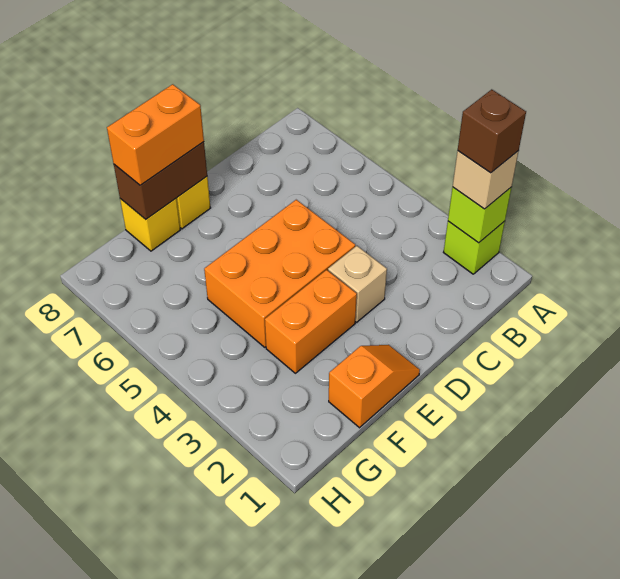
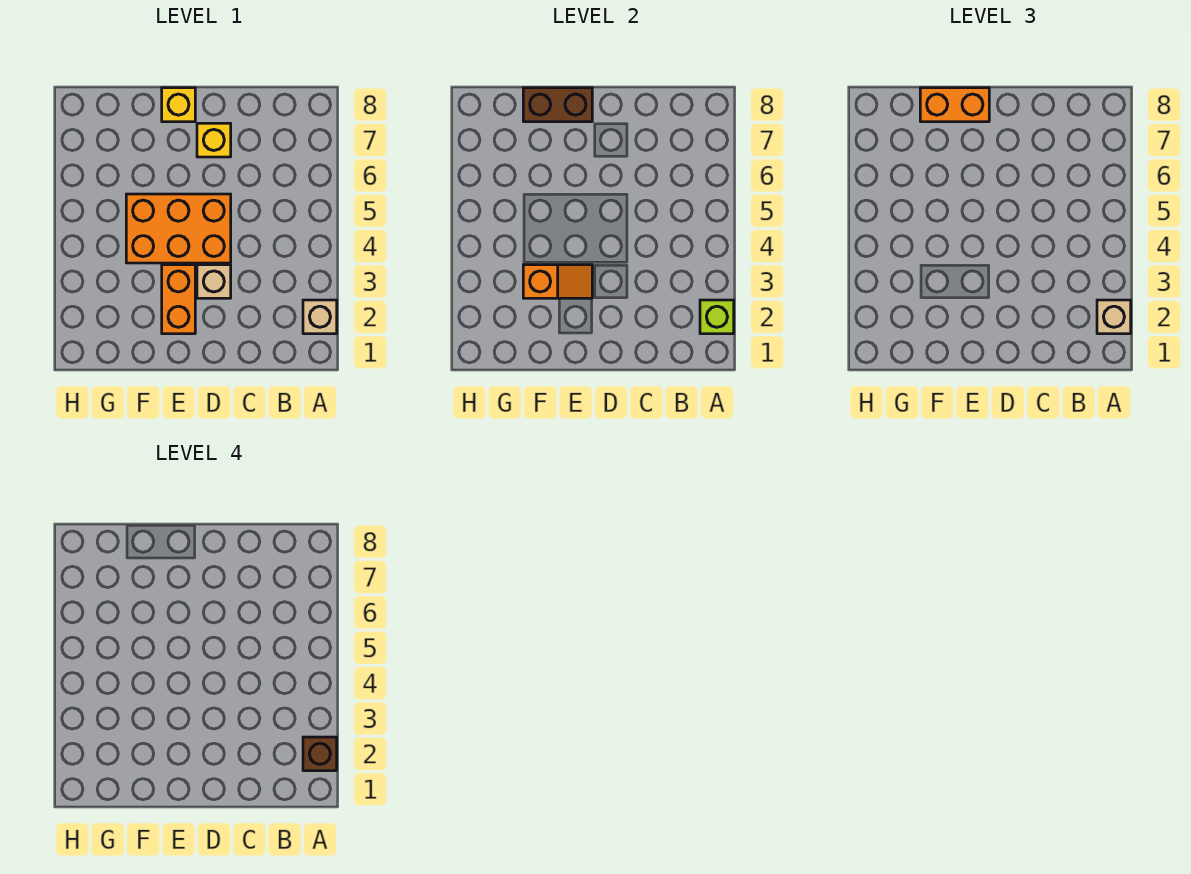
lime brick A2 level 1 -> tan brick A2 level 1
orange slope E1:F1 level 1 top F -> orange slope E3:F3 level 2 top F
orange brick E3:F3 level 1 -> orange brick E2:E3 level 1
yellow brick F8 level 1 -> yellow brick D7 level 1

